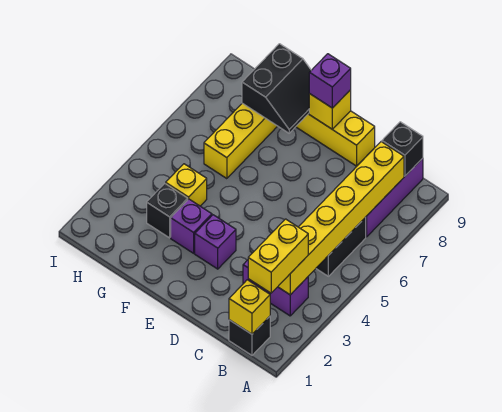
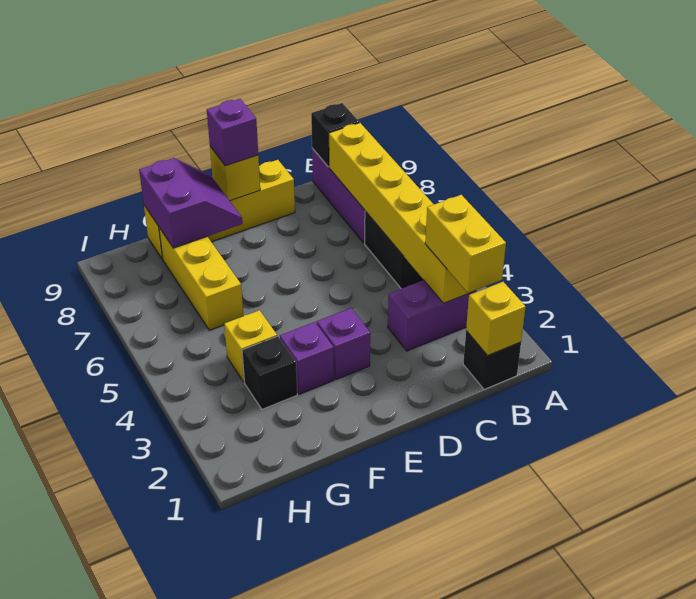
black slope F8:G9 level 2 top G -> purple slope F8:G9 level 2 top G

